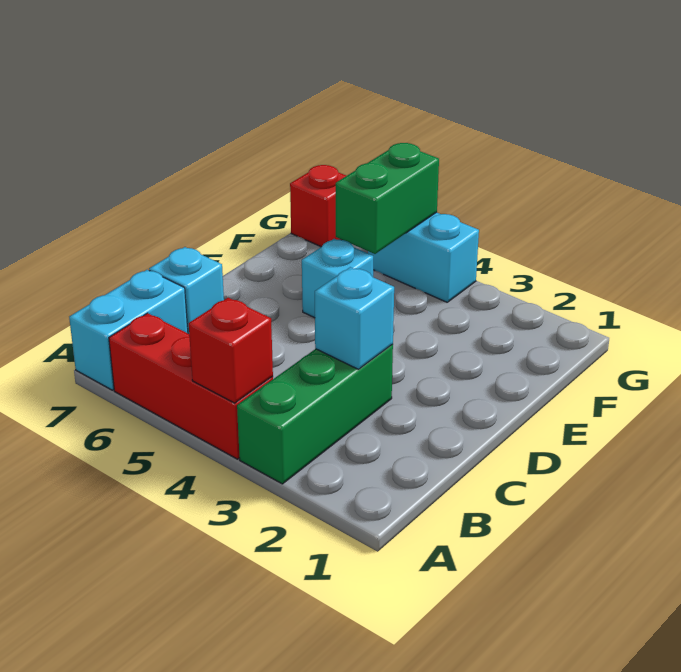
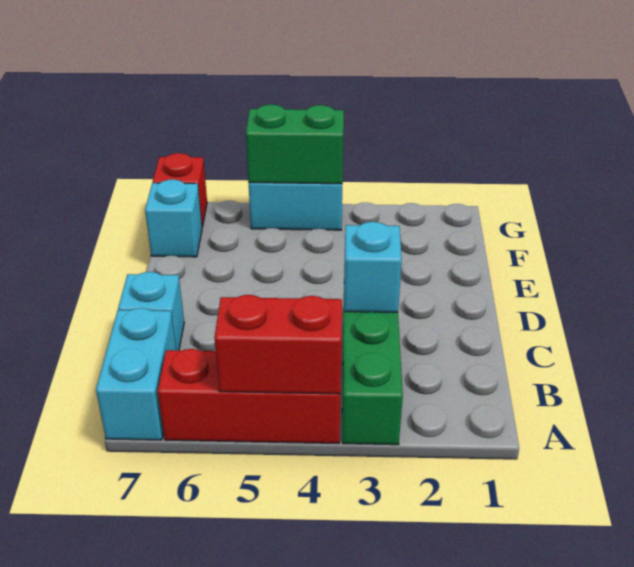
red brick A4 level 2 -> red brick A4:A5 level 2
cyan brick E5 level 1 -> cyan brick F7 level 1
green brick F5:G5 level 2 -> green brick G4:G5 level 2

